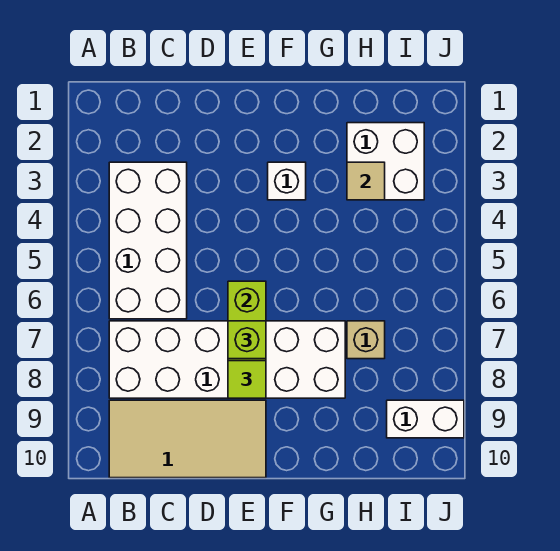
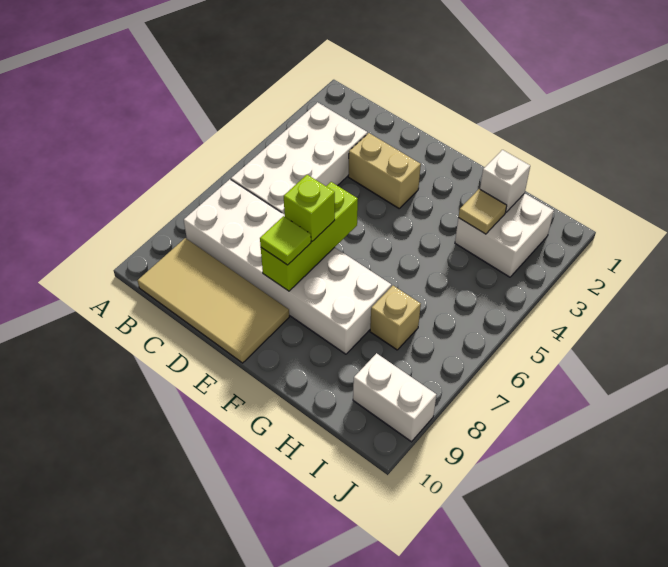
none -> tan brick D3:E3 level 1
white brick F3 level 1 -> white brick H2 level 2

